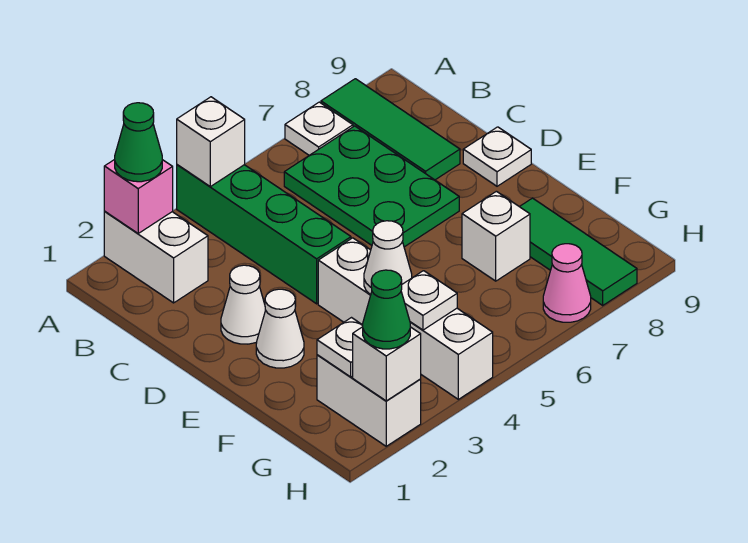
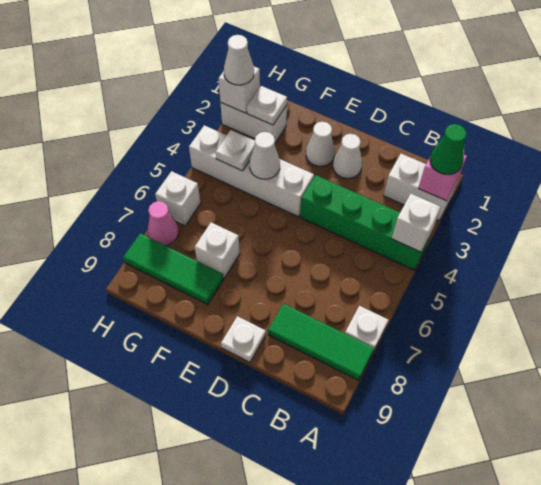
green plate B6:D7 level 1 -> none
green cone H2 level 3 -> white cone H2 level 3
none -> white brick H6 level 1

